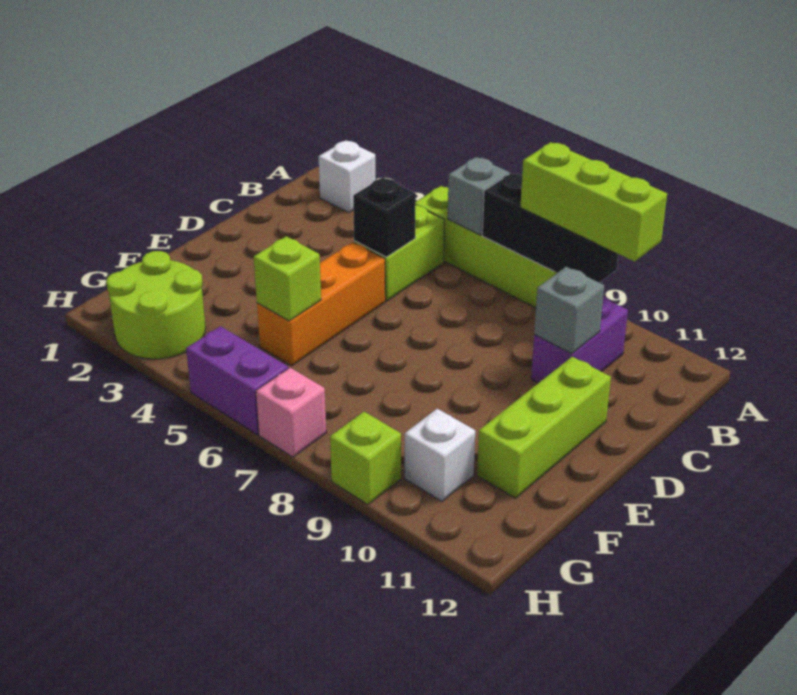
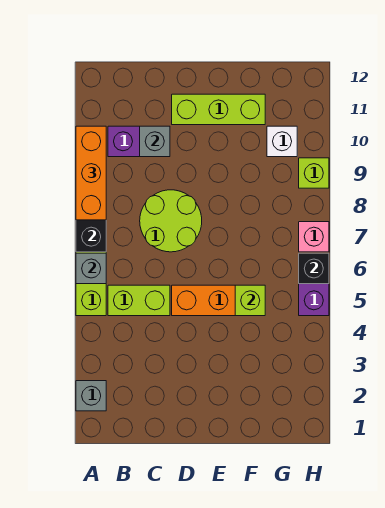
white brick A2 level 1 -> grey brick A2 level 1
lime brick A8:A10 level 3 -> orange brick A8:A10 level 3
black brick C5 level 2 -> black brick H6 level 2
lime round brick G2:H3 level 1 -> lime round brick C7:D8 level 1

